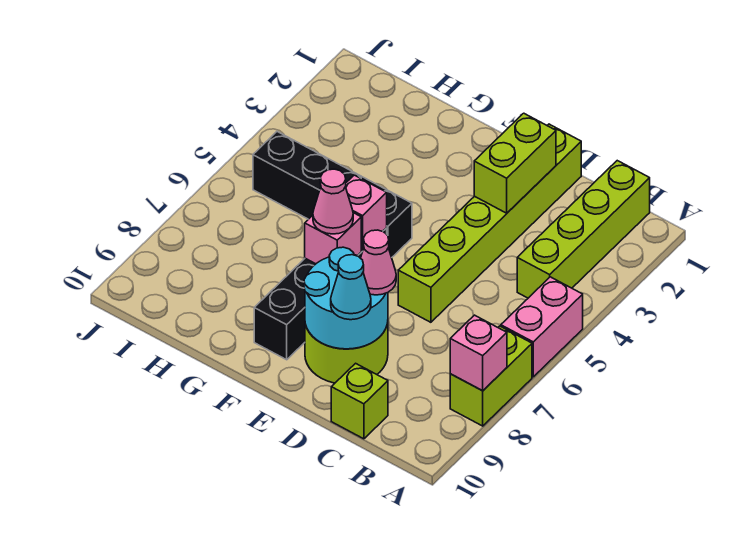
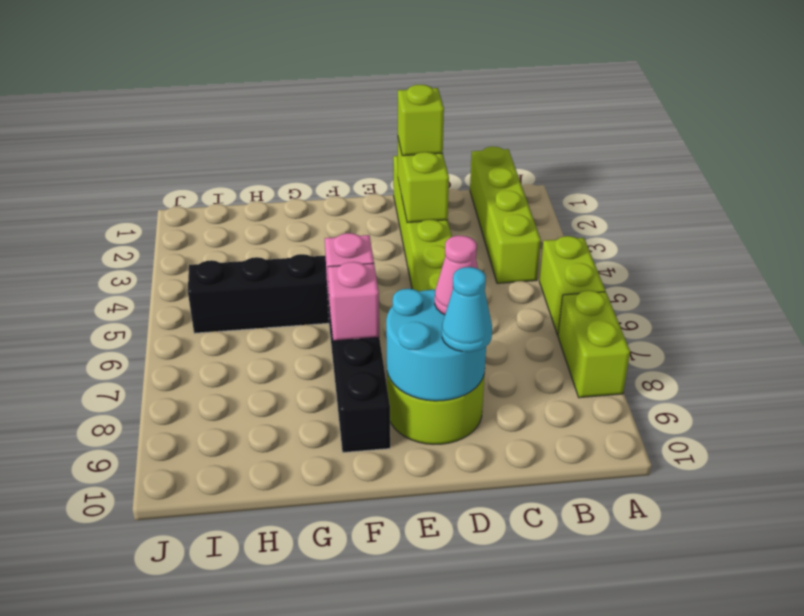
pink brick A5:A6 level 1 -> lime brick A5:A6 level 1
pink brick A8 level 2 -> none
lime brick C10 level 1 -> lime brick D2 level 3
pink cone F7 level 3 -> none

